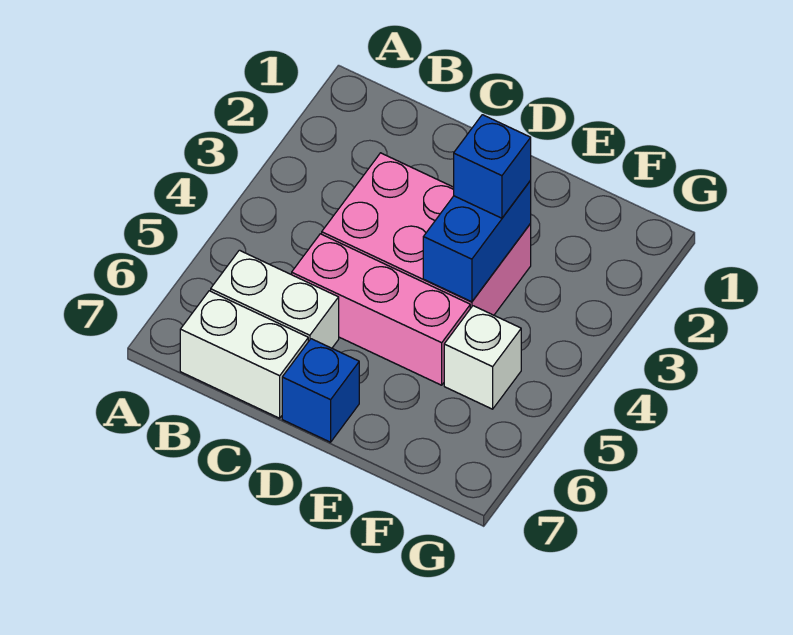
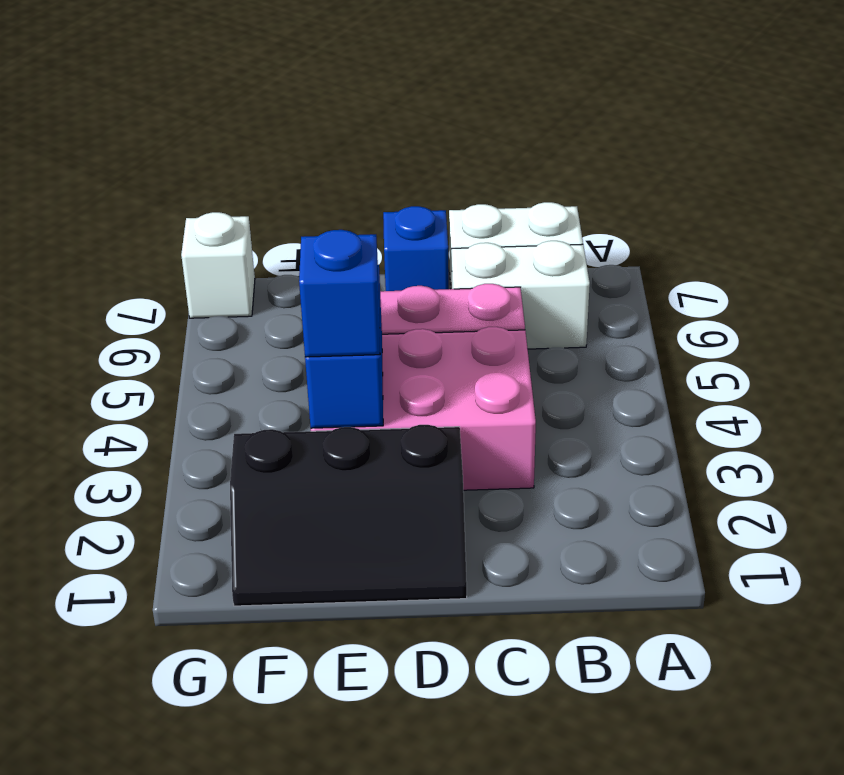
none -> black slope D1:F2 level 1 top 2
white brick F5 level 1 -> white brick G7 level 1

